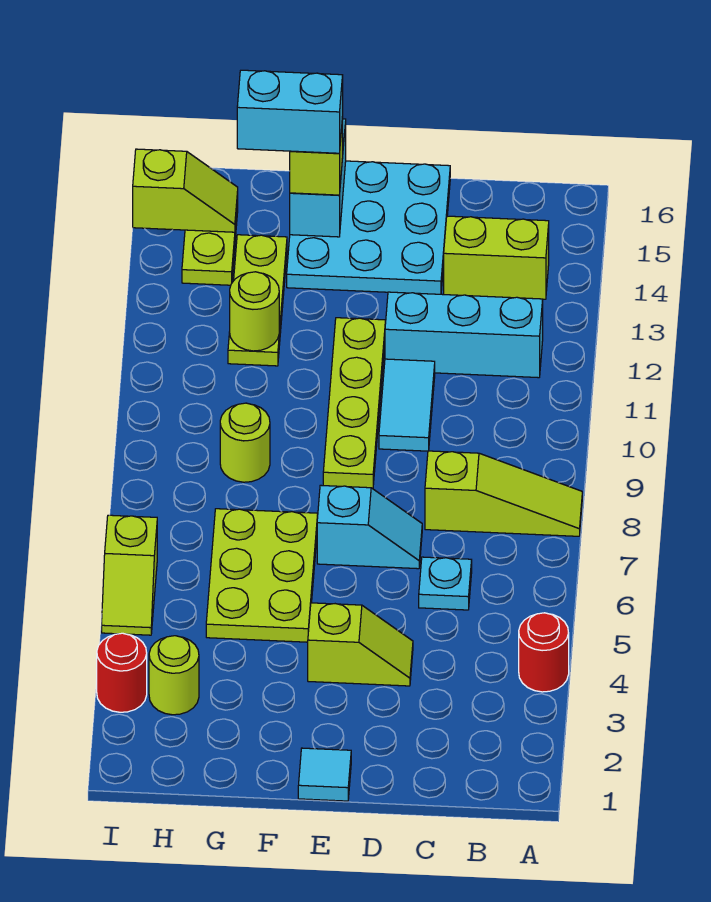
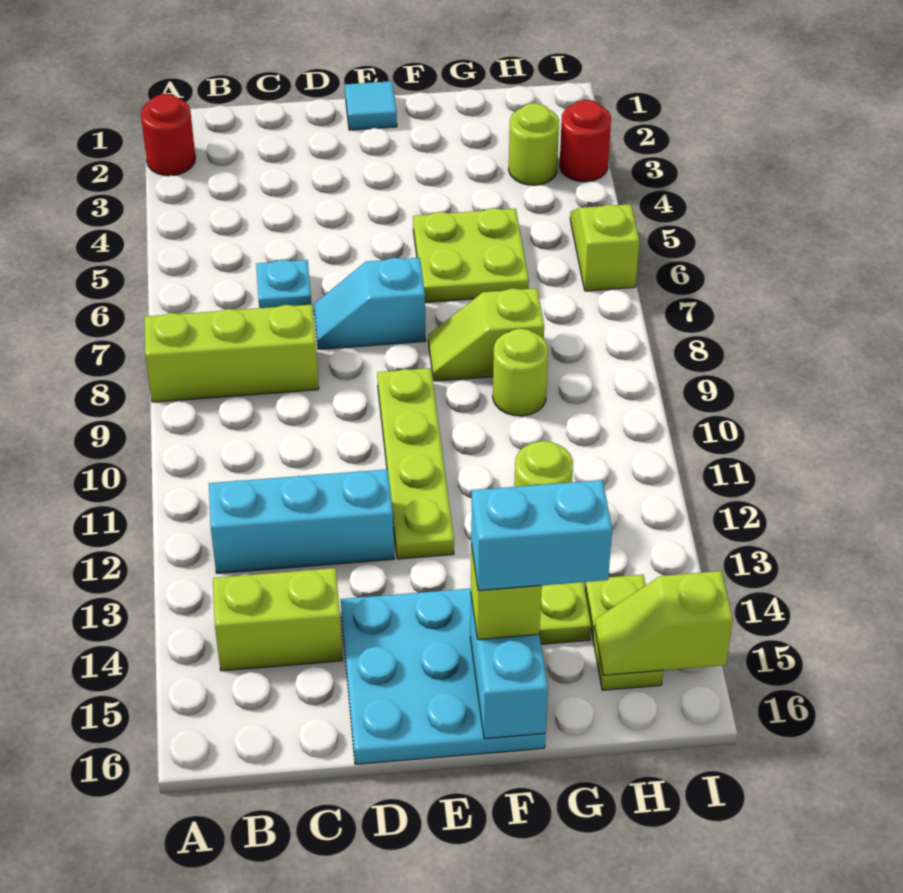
red round brick A4 level 1 -> red round brick A2 level 1
lime slope A8:C8 level 1 top C -> lime brick A8:C8 level 1
lime slope D4:E4 level 1 top E -> lime slope F8:G8 level 1 top G
cyan tile D10:D11 level 1 -> none
lime plate F5:G7 level 1 -> lime plate F5:G6 level 1

